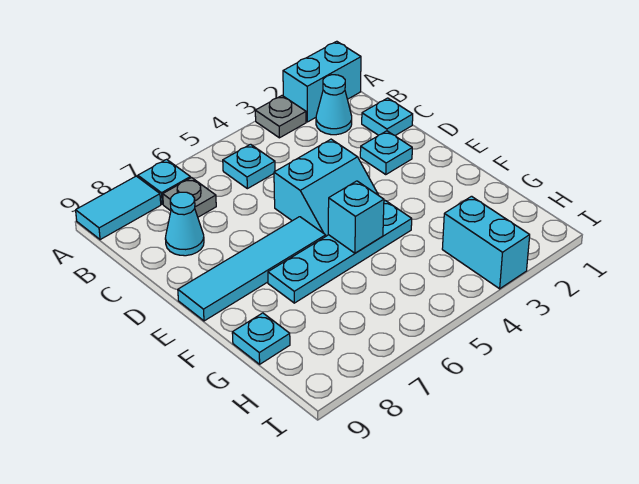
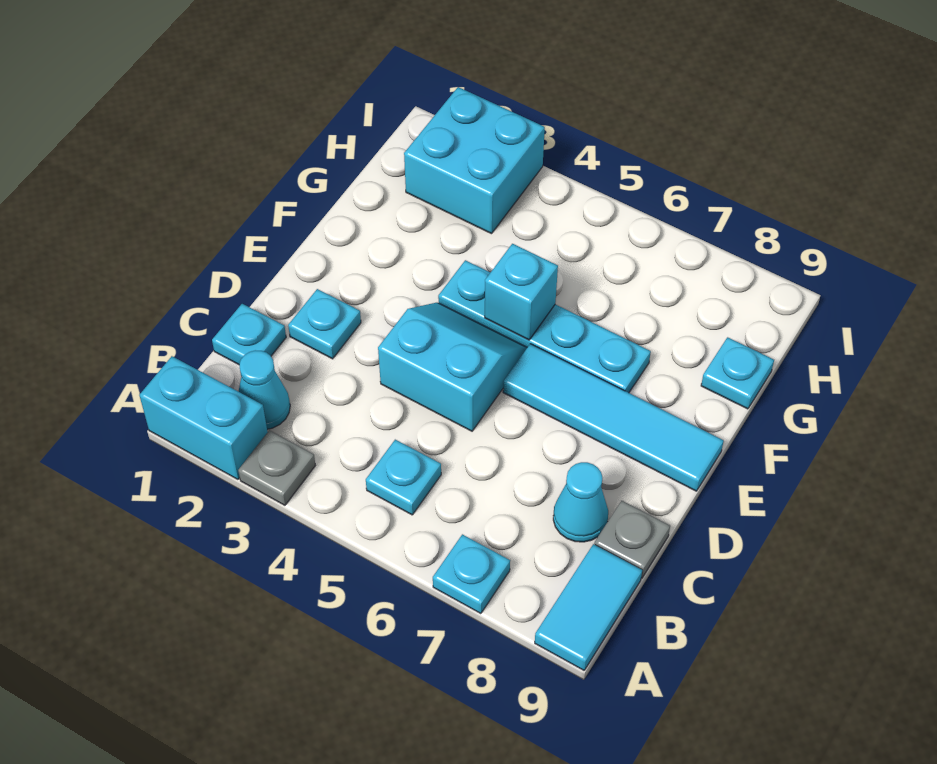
cyan tile A8:A9 level 1 -> cyan tile A9:B9 level 1
grey plate B7 level 1 -> grey plate C9 level 1
cyan brick H3:I3 level 1 -> cyan brick H2:I3 level 1

